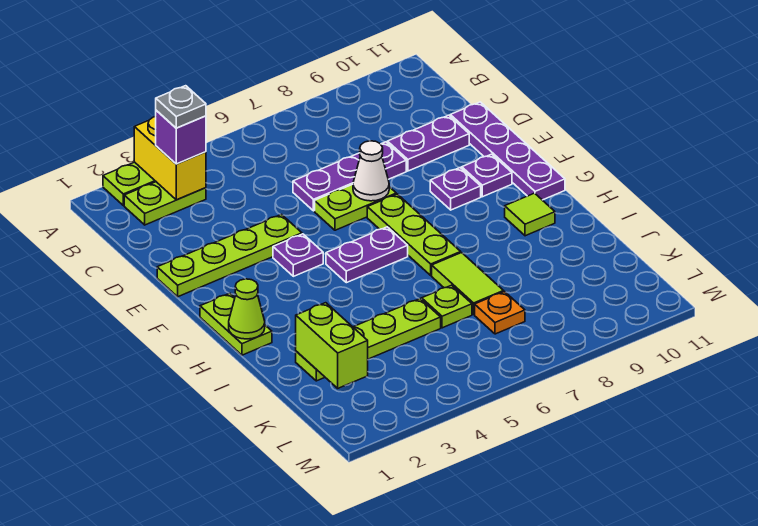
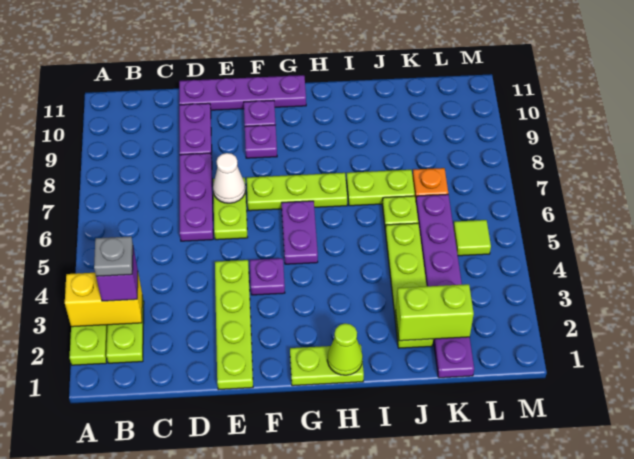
lime tile H10 level 1 -> lime tile L5 level 1
lime tile I7:J7 level 1 -> lime plate I7:J7 level 1
none -> purple plate K1:K6 level 1

